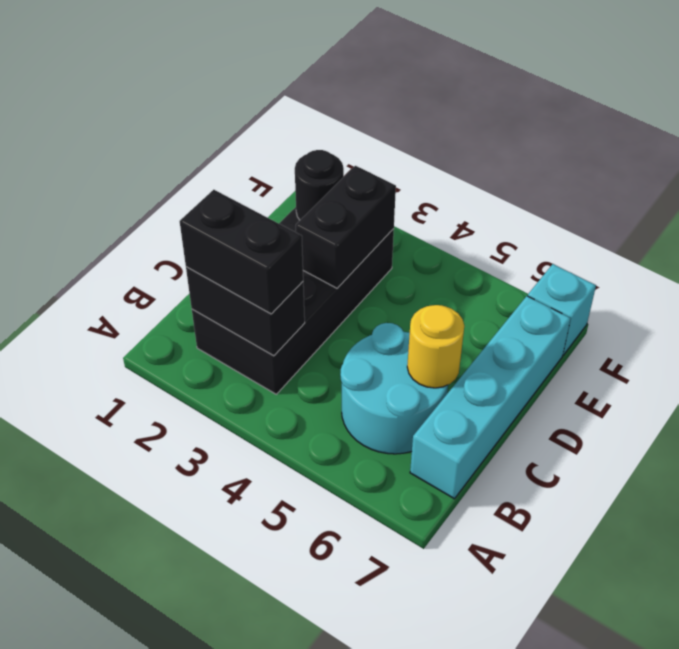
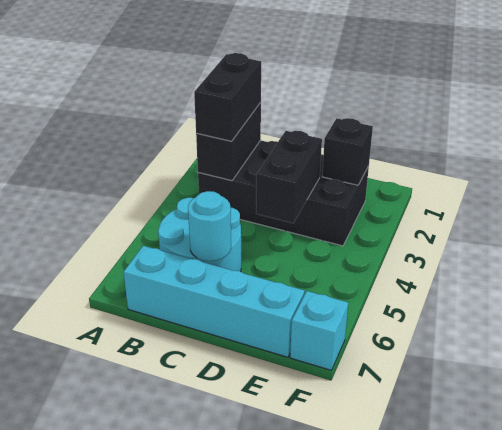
yellow round brick C6 level 2 -> cyan round brick C6 level 2
black brick D3:E3 level 2 -> black brick D3:D4 level 2
black round brick E2 level 2 -> black brick E2 level 2

